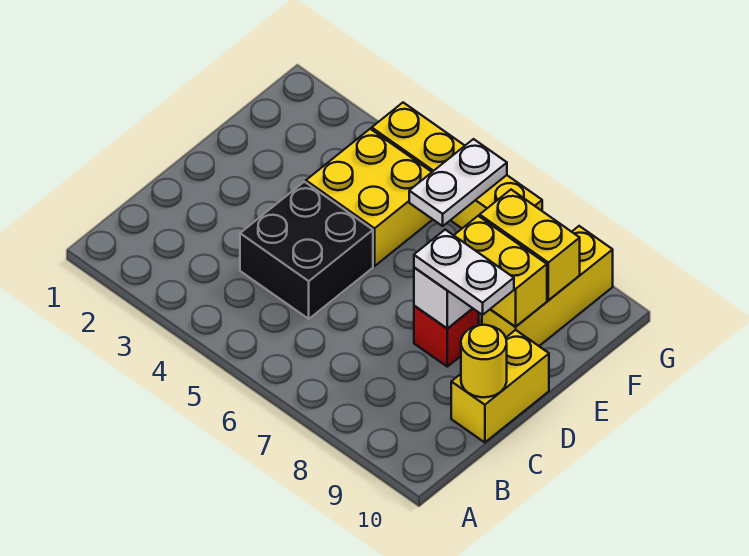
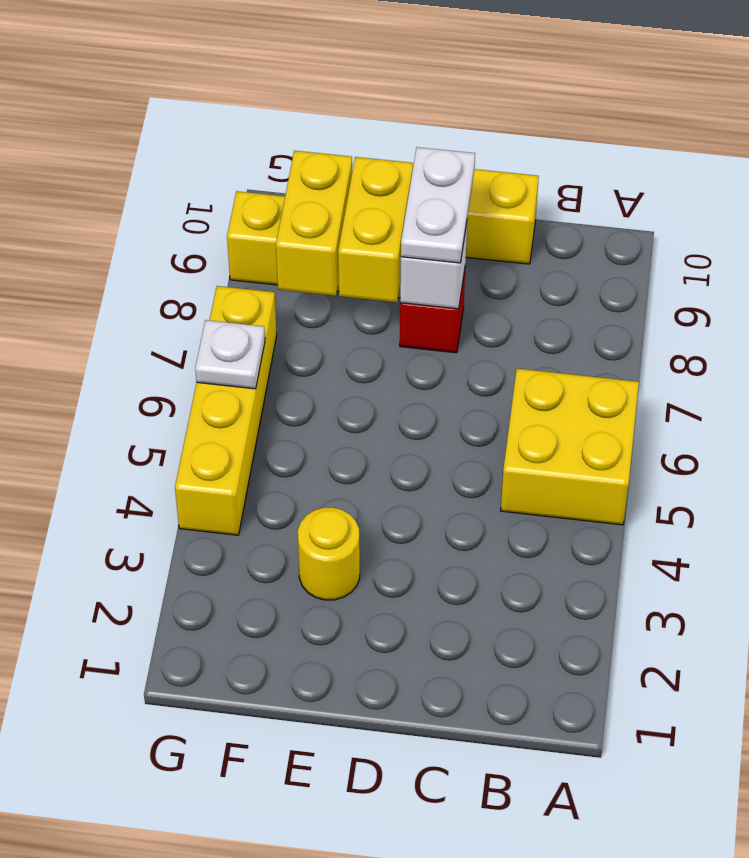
black brick C4:D5 level 1 -> none
yellow round brick C10 level 2 -> yellow round brick E3 level 1
yellow brick E4:F5 level 1 -> yellow brick A5:B6 level 1
white plate F6:G6 level 2 -> white plate G6 level 2

